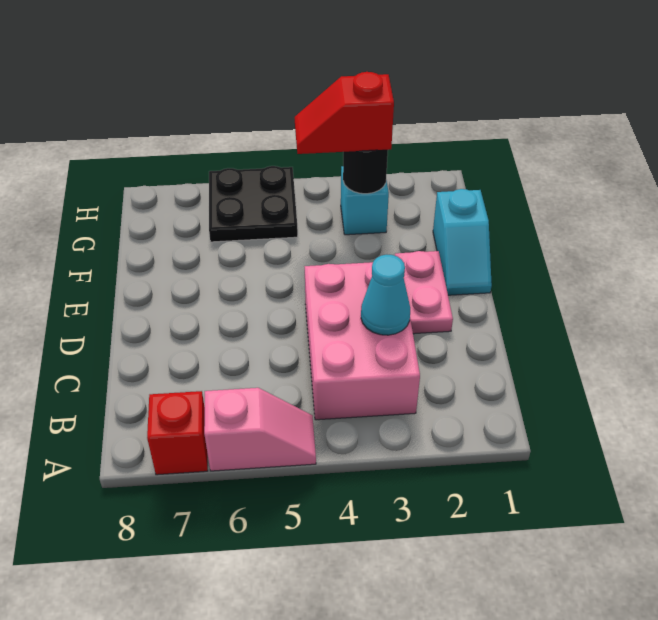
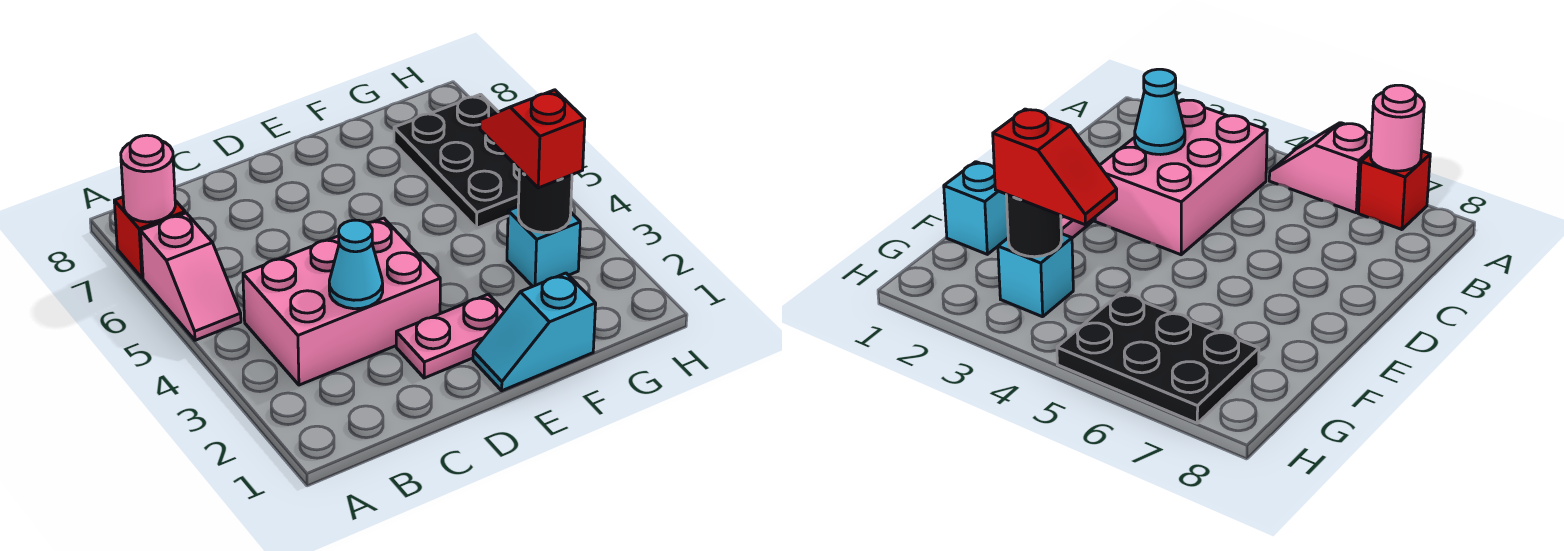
none -> pink round brick A7 level 2
black plate G5:H6 level 1 -> black plate G5:H7 level 1

